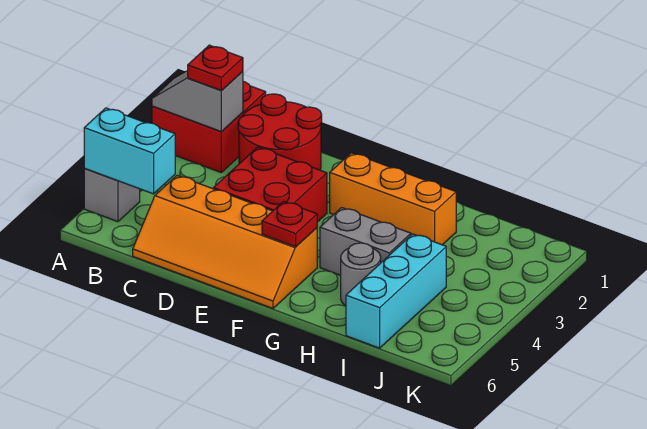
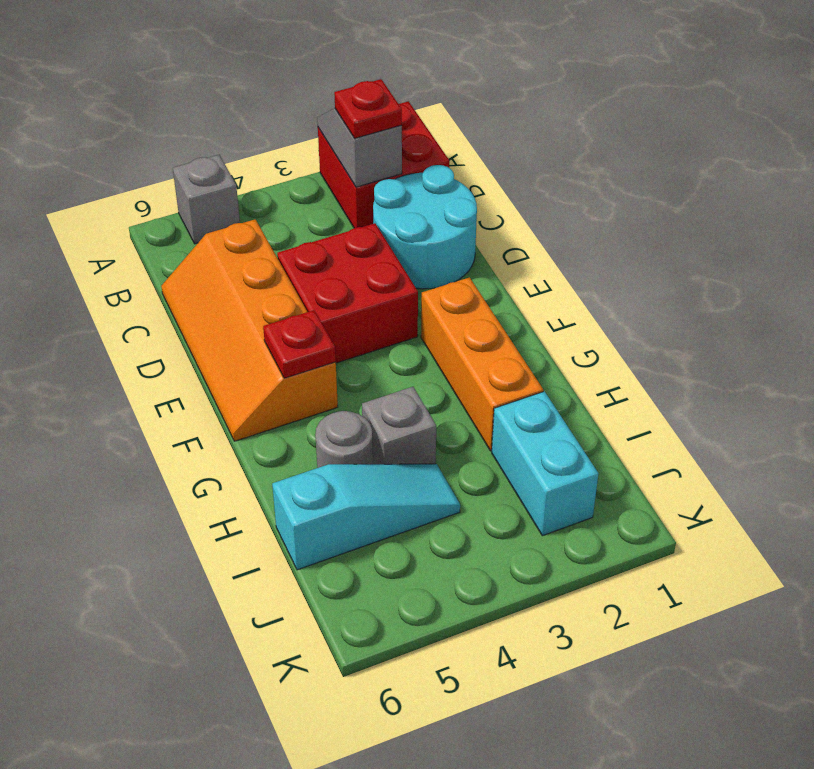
cyan brick A5:B5 level 2 -> cyan brick I2:J2 level 1
red round brick C1:D2 level 1 -> cyan round brick C1:D2 level 1
grey brick G4:H4 level 1 -> grey brick H4 level 1
cyan brick I4:I6 level 1 -> cyan slope I4:I6 level 1 top 6

